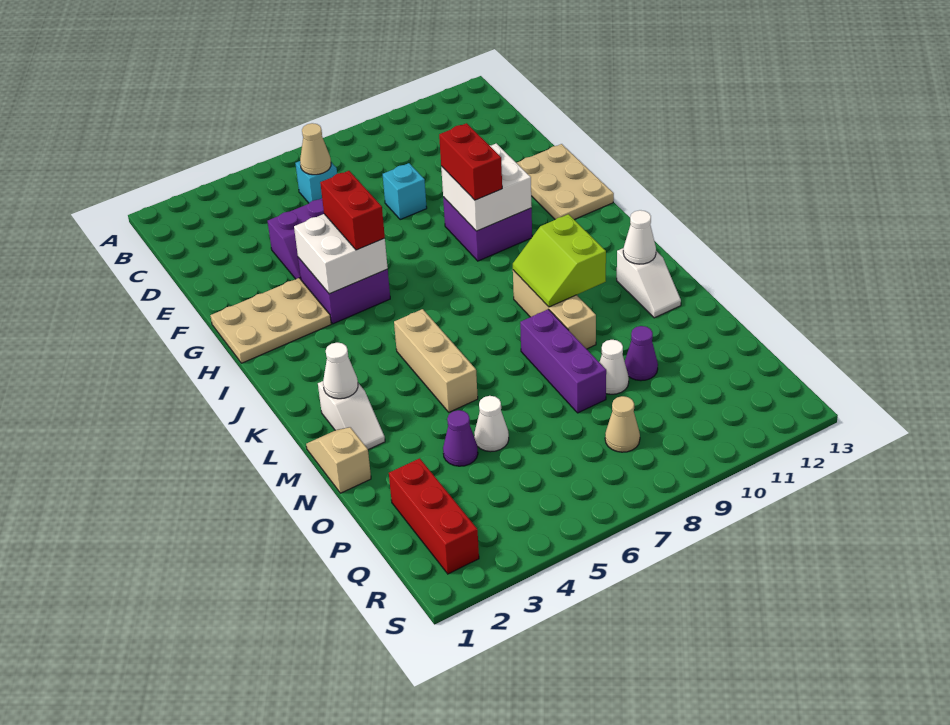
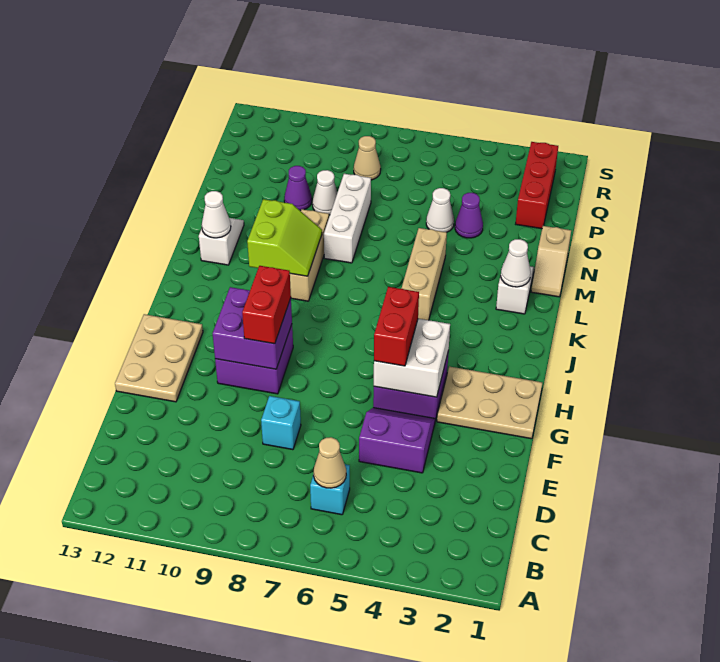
white brick G9:H10 level 2 -> purple brick G9:H10 level 2
purple brick M8:O8 level 1 -> white brick M8:O8 level 1

